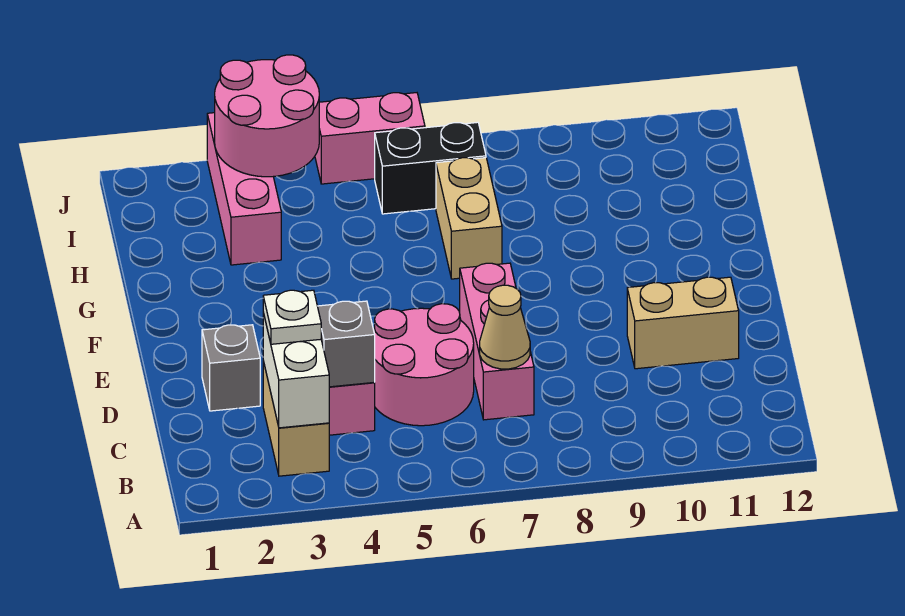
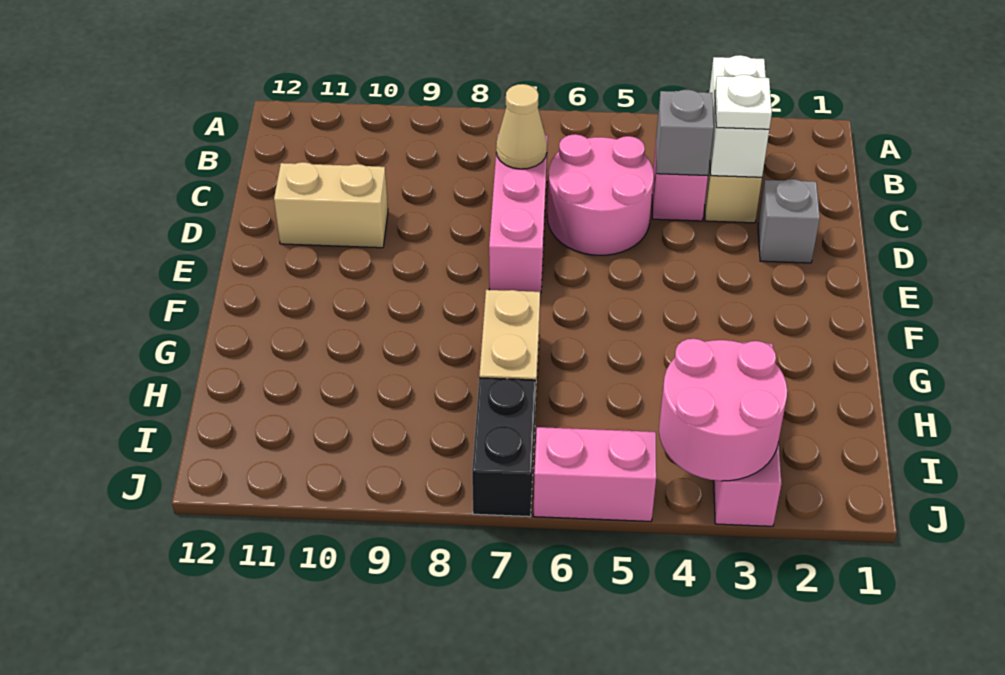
black brick I6:I7 level 1 -> black brick I7:J7 level 1

